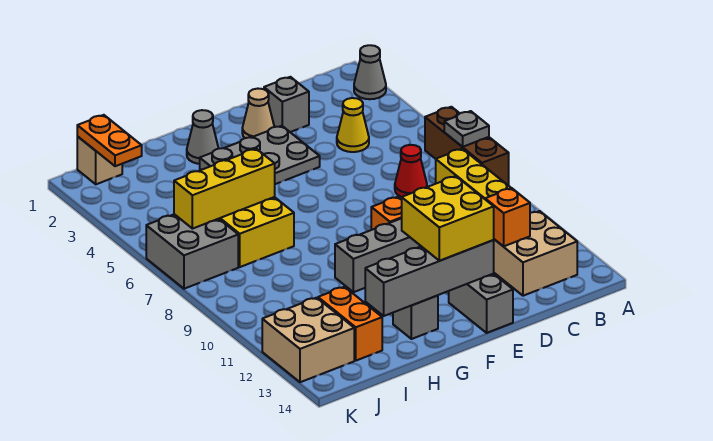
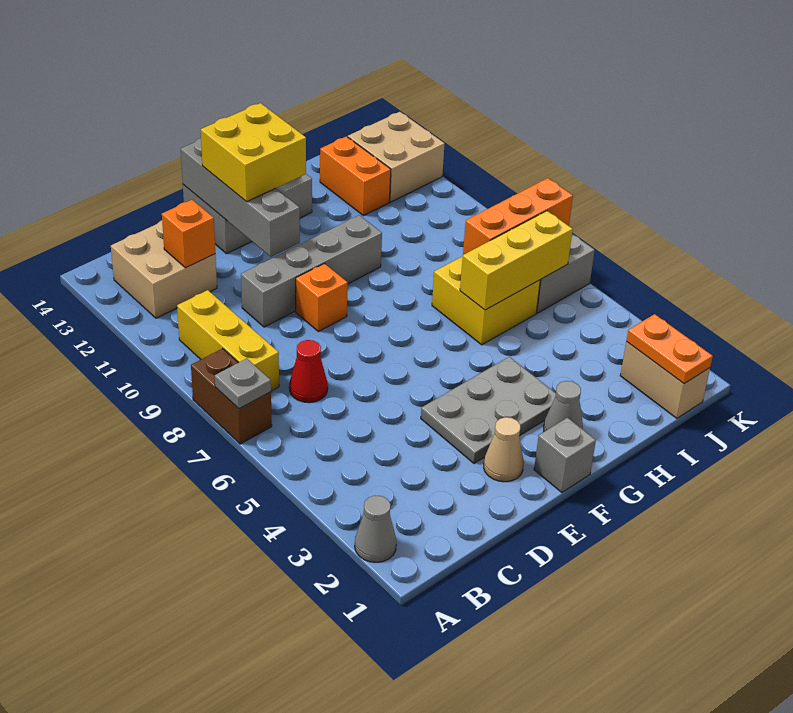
brown brick A6:A8 level 1 -> brown brick A7:A8 level 1
yellow cone C4 level 1 -> none
grey brick D2 level 1 -> grey brick F1 level 1
grey brick E13:H13 level 2 -> grey brick E11:E14 level 2
none -> orange brick I7:K7 level 2
tan brick J1 level 1 -> tan brick J1:J2 level 1

